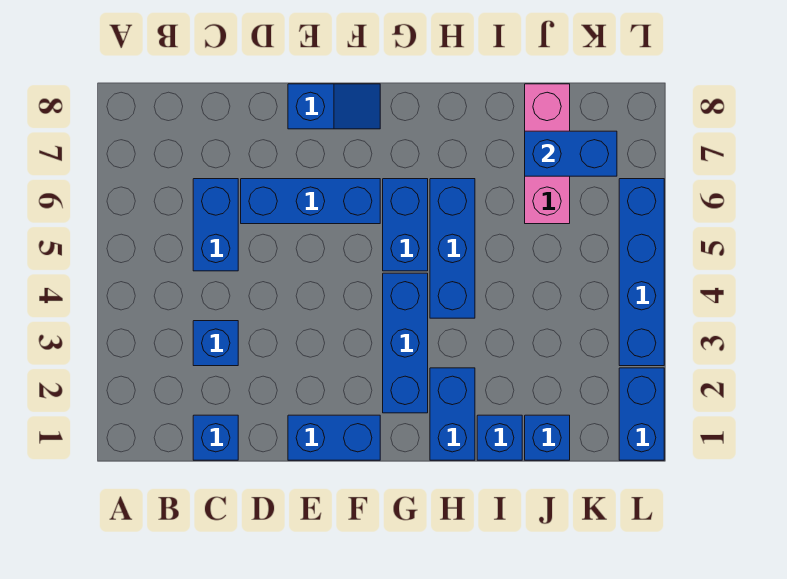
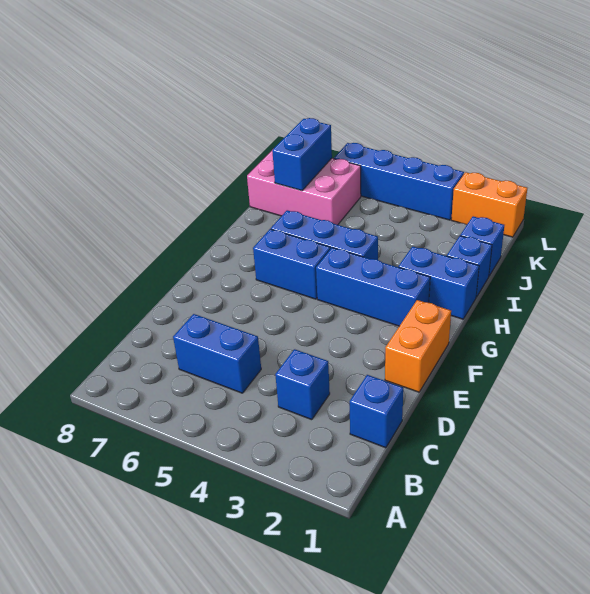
blue brick D6:F6 level 1 -> none
blue brick E1:F1 level 1 -> orange brick E1:F1 level 1
blue slope E8:F8 level 1 top E -> none
pink brick J6:J8 level 1 -> pink brick J6:K8 level 1
blue brick L1:L2 level 1 -> orange brick L1:L2 level 1

